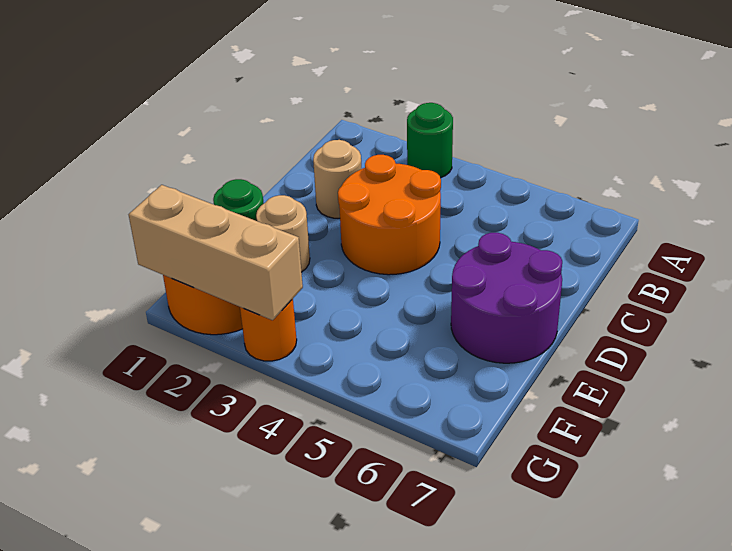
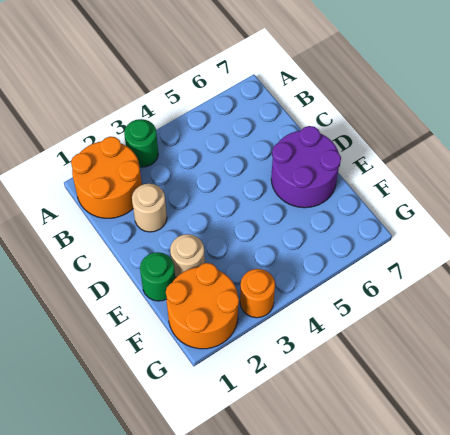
orange round brick C3:D4 level 1 -> orange round brick A1:B2 level 1
tan brick G1:G3 level 2 -> none

